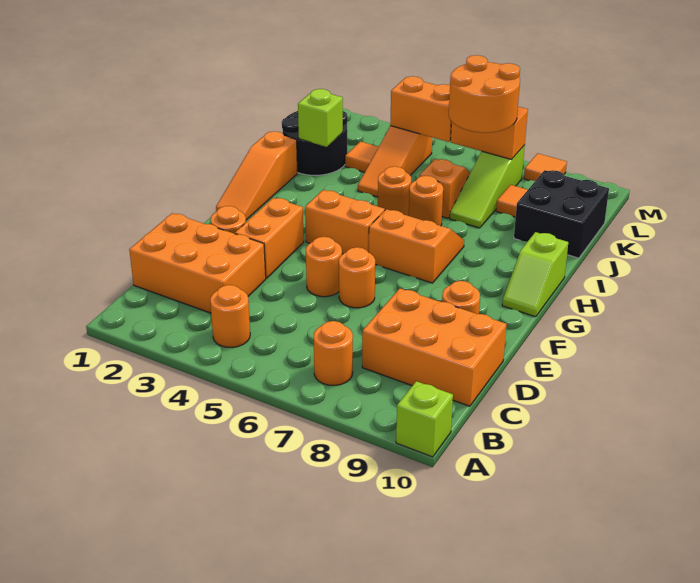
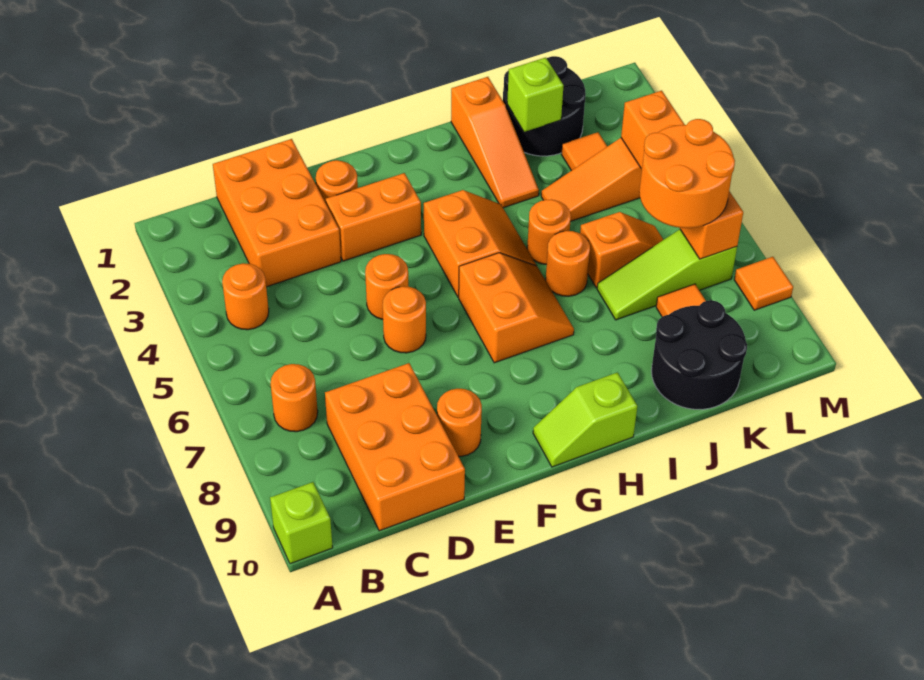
orange slope G1:I1 level 1 top I -> orange slope I1:I3 level 1 top 1
black brick J9:K10 level 1 -> black round brick J9:K10 level 1

